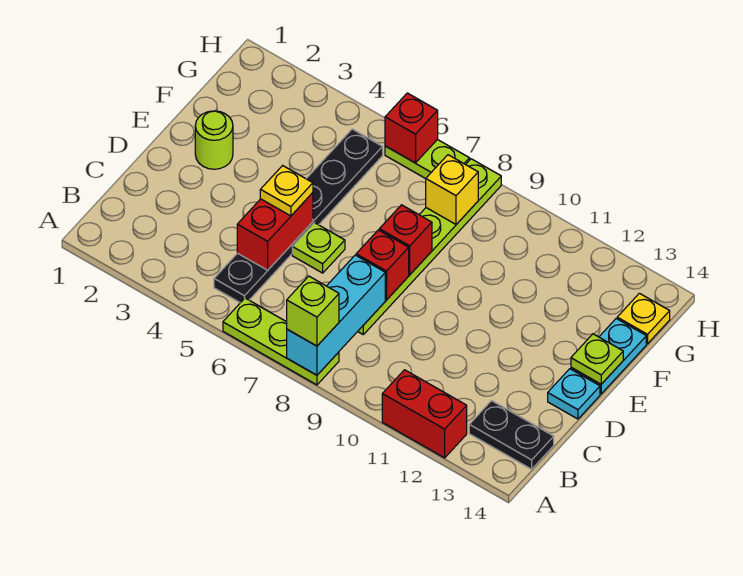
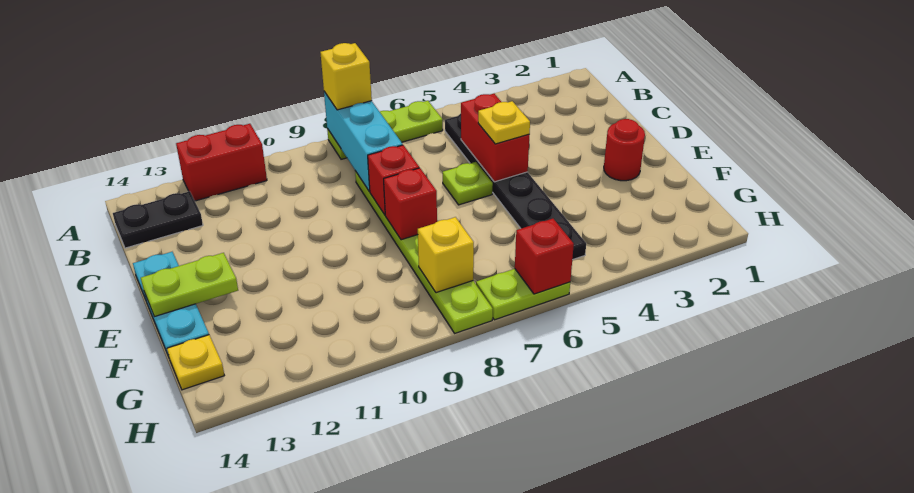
lime brick A8 level 3 -> yellow brick A8 level 3
lime round brick E2 level 1 -> red round brick E2 level 1
lime plate E14 level 2 -> lime plate E13:E14 level 2

